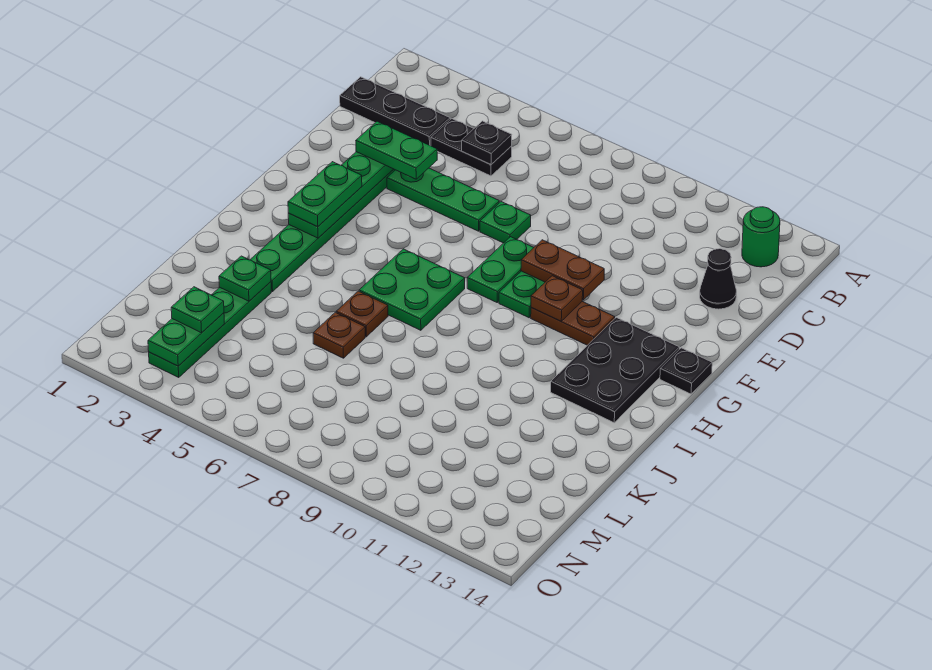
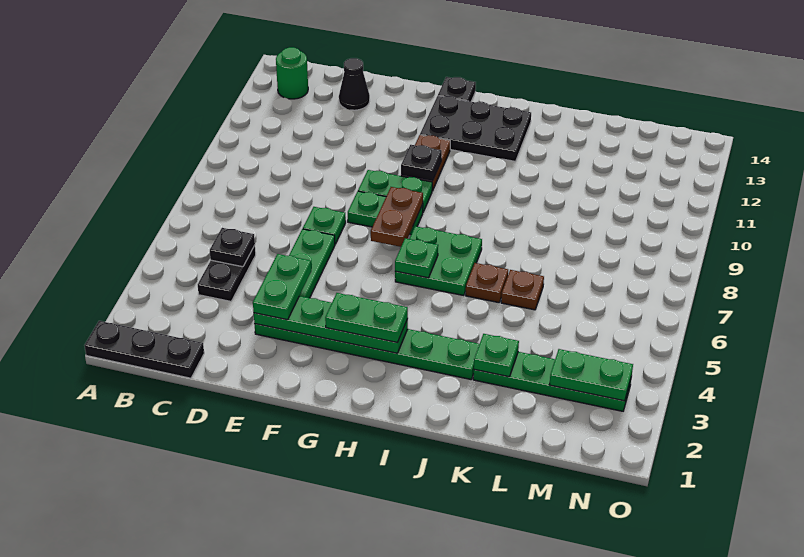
black plate C1:C3 level 1 -> black plate A1:C1 level 1
brown plate F9:F10 level 2 -> brown plate G7:G8 level 2
brown plate G10 level 2 -> black plate G10 level 2
green plate M3 level 3 -> green plate H6 level 2

